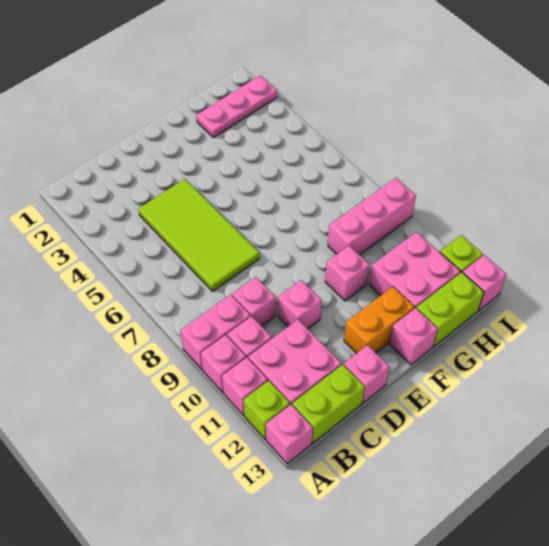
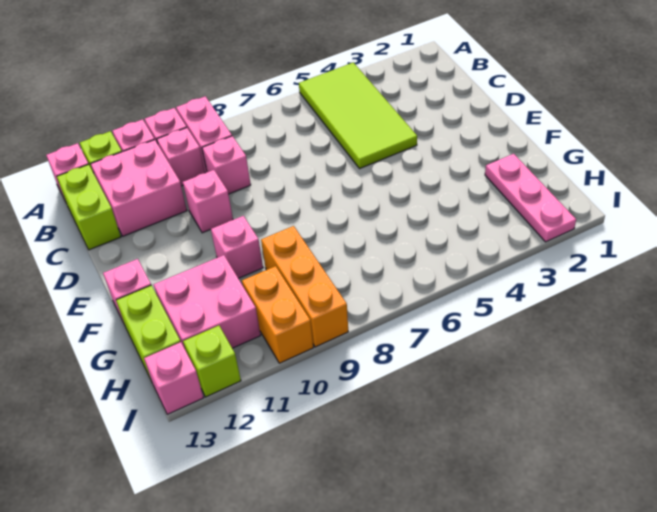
lime tile C4:D7 level 1 -> lime tile A4:D5 level 1
pink brick D13 level 1 -> none
orange brick E12:F12 level 1 -> orange brick H10:I10 level 1
pink brick G9:I9 level 1 -> orange brick G9:I9 level 1

